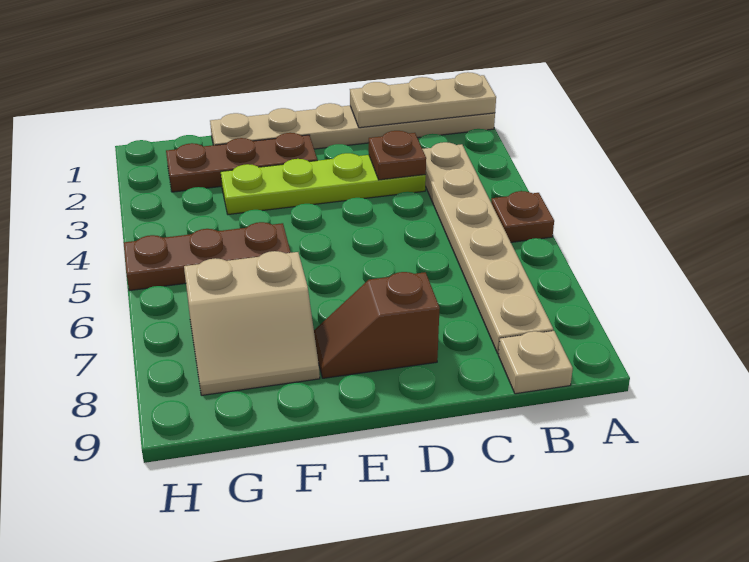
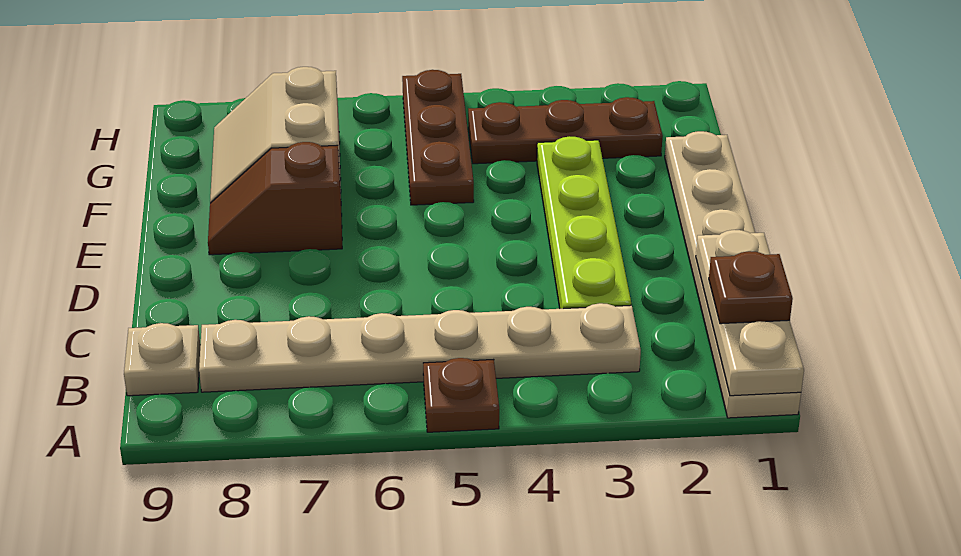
brown plate C3 level 2 -> brown plate B1 level 3
brown slope D8:E8 level 1 top D -> brown slope E7:E8 level 1 top 7
brown plate E2:G2 level 1 -> brown plate G2:G4 level 1

